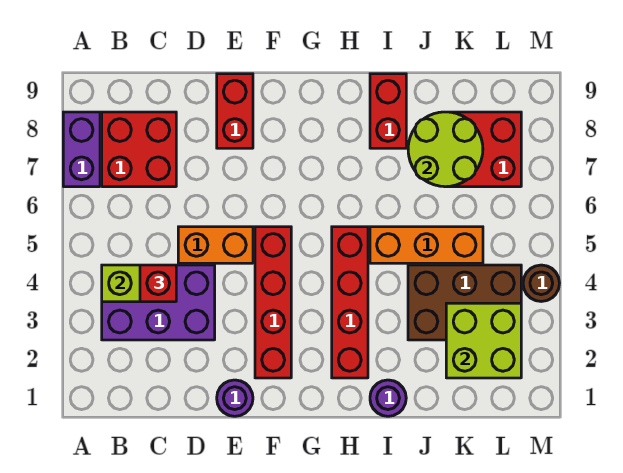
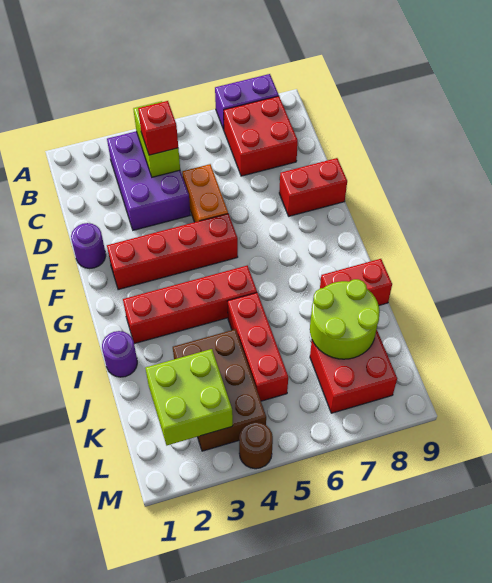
orange brick I5:K5 level 1 -> red brick I5:K5 level 1

